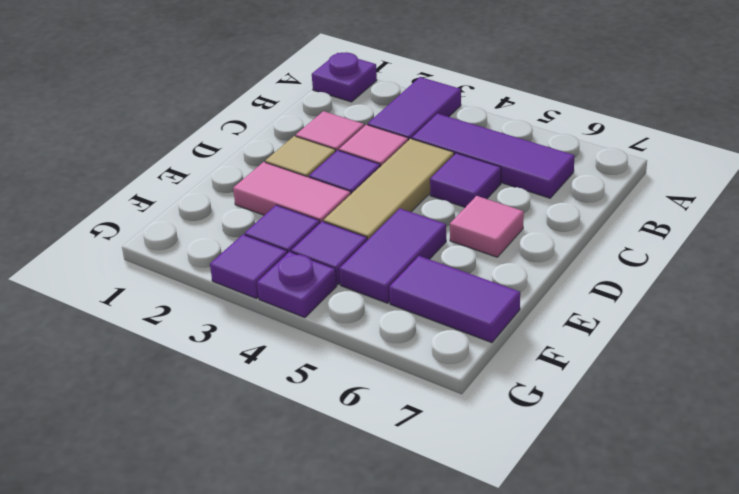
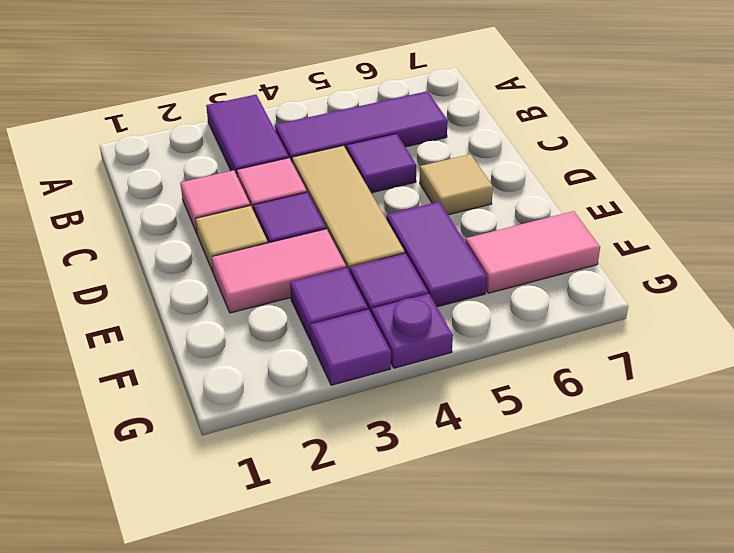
purple plate A1 level 1 -> none
pink tile D6 level 1 -> tan tile D6 level 1
purple tile F6:F7 level 1 -> pink tile F6:F7 level 1

